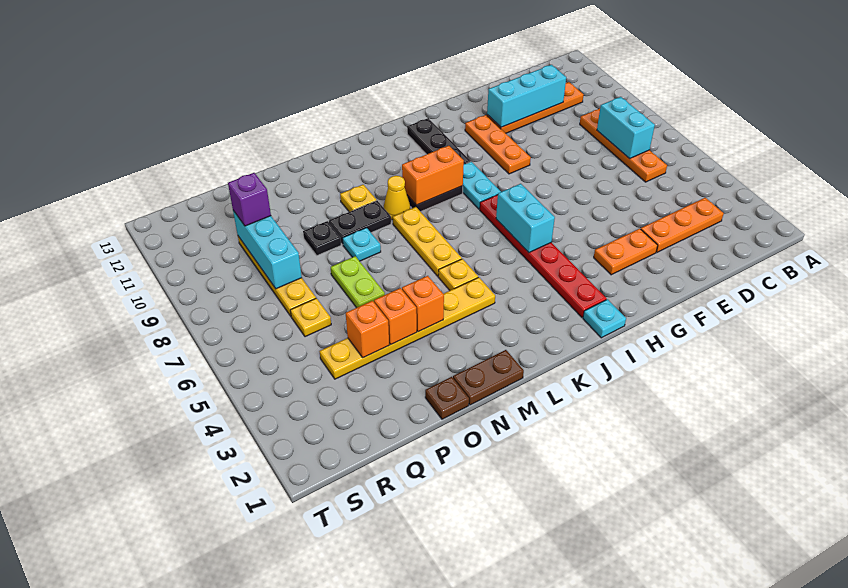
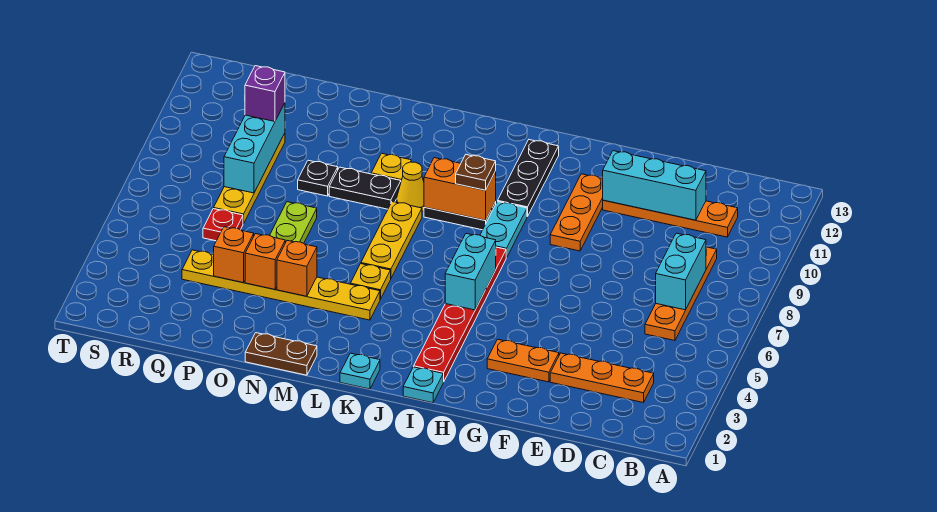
cyan plate N8 level 1 -> cyan plate K1 level 1
brown plate O1 level 1 -> brown plate J9 level 3
yellow plate Q6 level 1 -> red plate Q6 level 1

